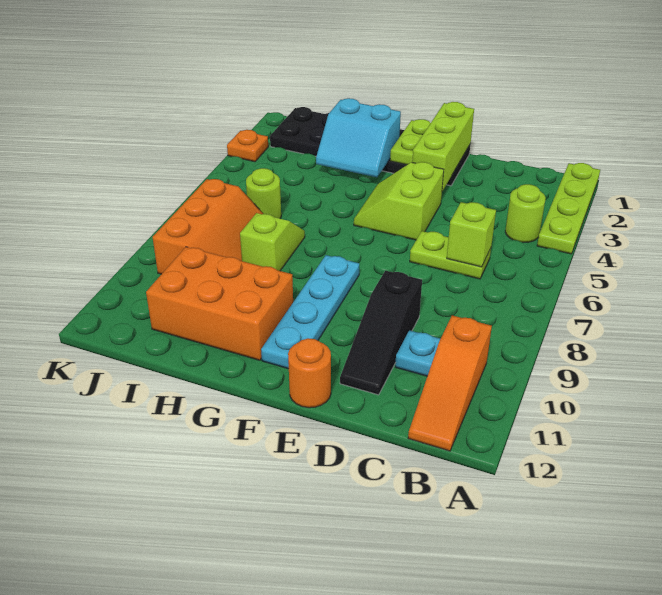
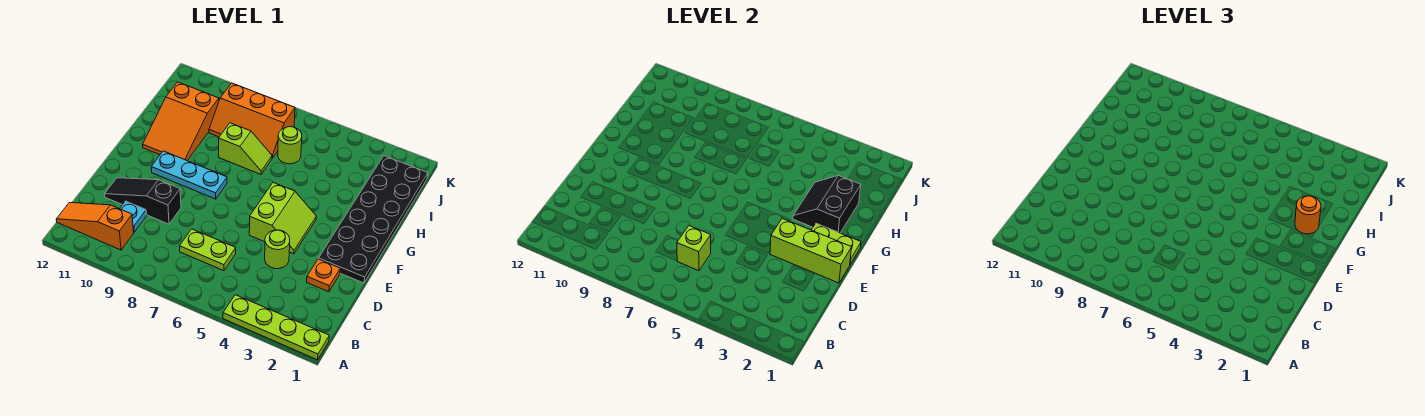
lime round brick B4 level 1 -> lime round brick D4 level 1
lime plate C6:D6 level 1 -> lime plate C6:C7 level 1
lime slope E4:F5 level 1 top E -> lime slope E4:F5 level 1 top 5
orange round brick E12 level 1 -> orange round brick G2 level 3
cyan plate F8:F11 level 1 -> cyan plate F8:F10 level 1
cyan slope G2:H3 level 2 top 2 -> black slope G2:H3 level 2 top 2
orange brick G10:I11 level 1 -> orange slope G10:I11 level 1 top I
orange plate K3 level 1 -> orange plate D2 level 1

